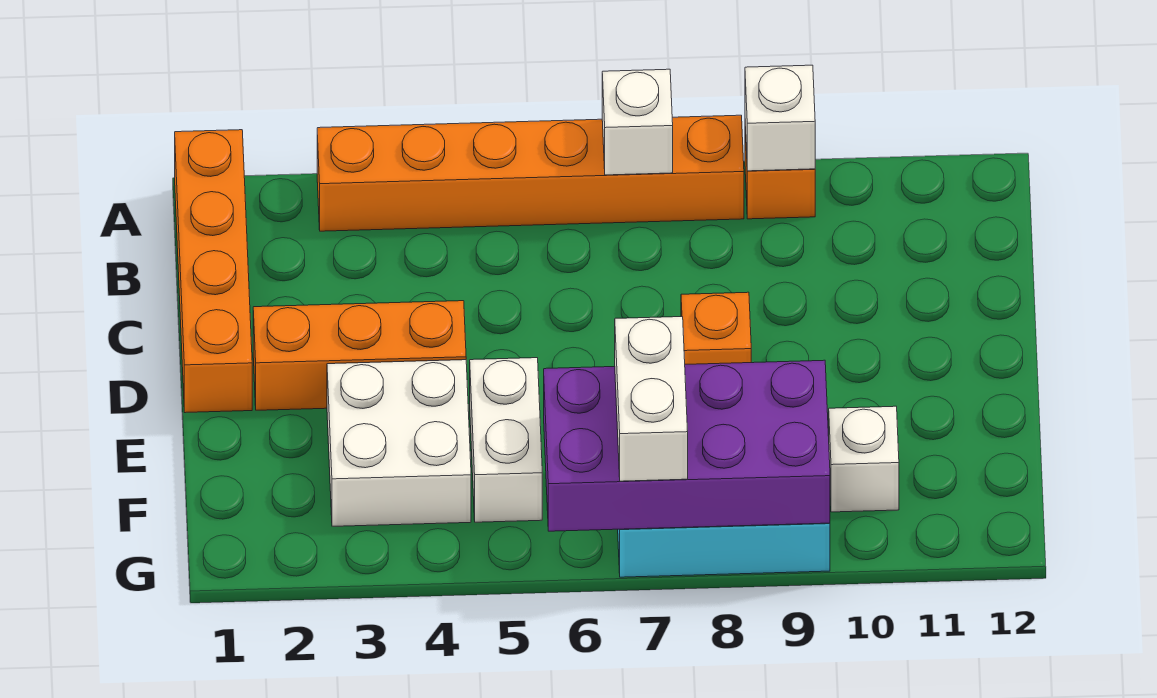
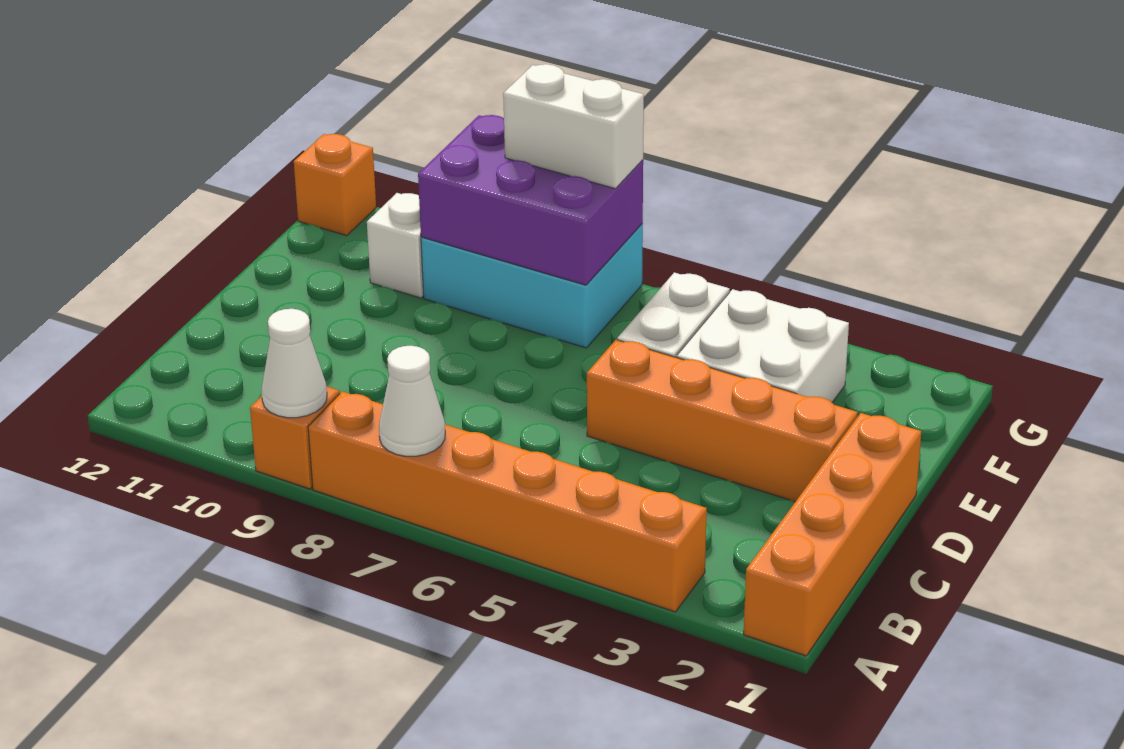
white brick A7 level 2 -> white cone A7 level 2
white brick A9 level 2 -> white cone A9 level 2
orange brick D2:D4 level 1 -> orange brick D2:D5 level 1
orange brick D8 level 1 -> orange brick G12 level 1
purple brick F6:G9 level 2 -> purple brick F7:G9 level 2
white brick F7:G7 level 3 -> white brick G7:G8 level 3

